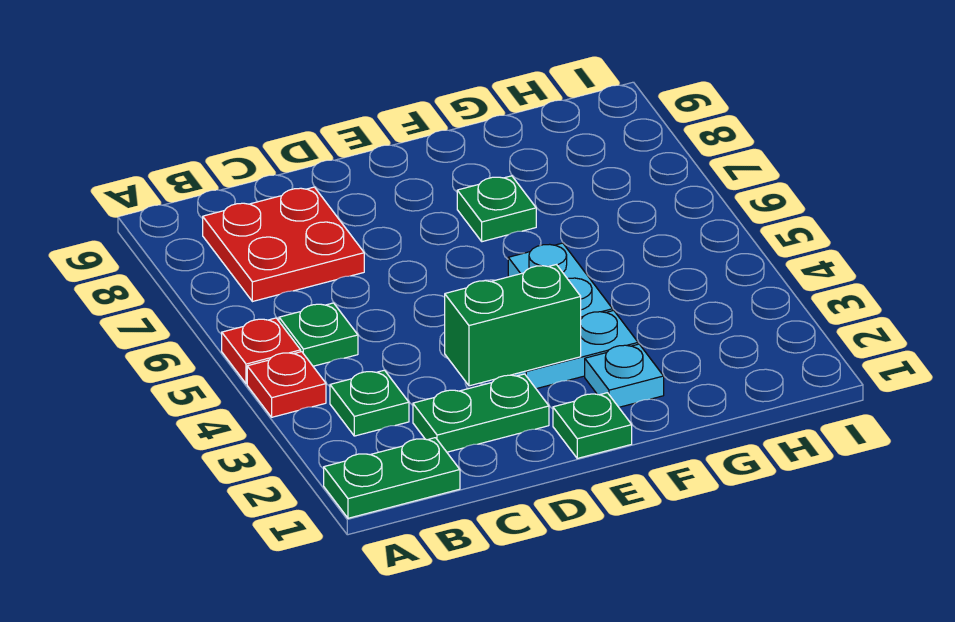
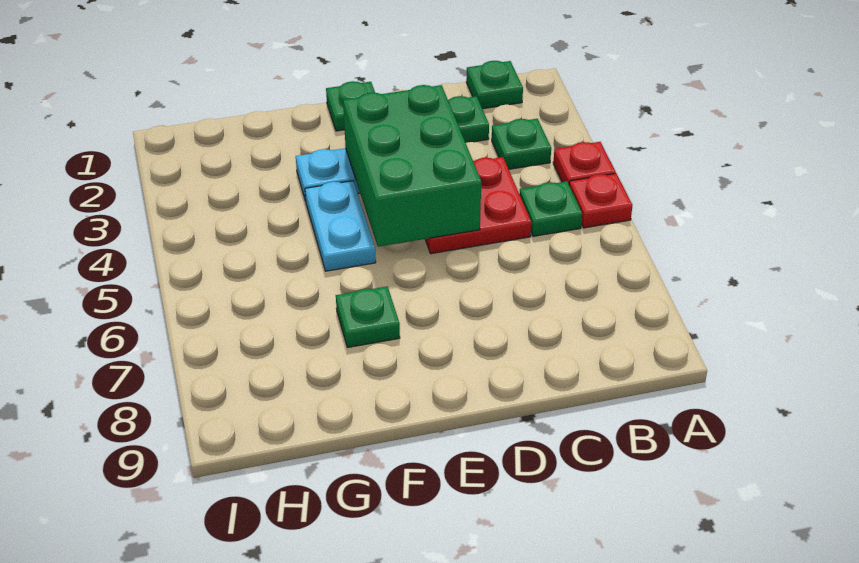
green plate A1:B1 level 1 -> green plate B1 level 1
red plate B7:C8 level 1 -> red plate C4:D5 level 1
green brick D3:E3 level 2 -> green brick D3:E5 level 2
cyan plate F2 level 1 -> none

